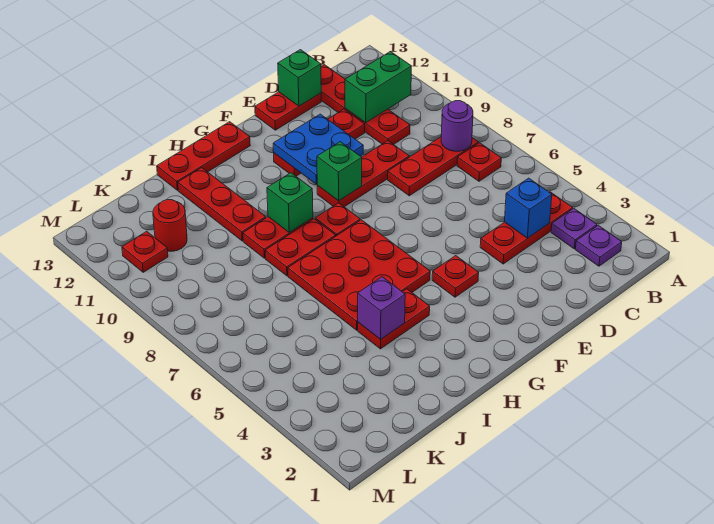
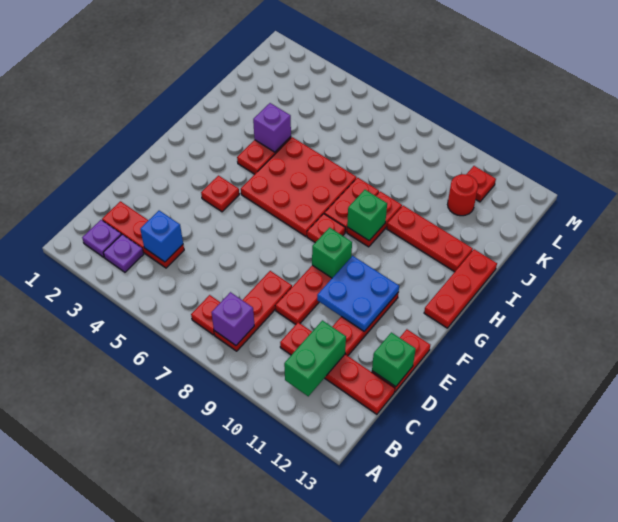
red plate B4:D4 level 1 -> red plate C2:C4 level 1
purple round brick B8 level 2 -> purple brick B8 level 2

